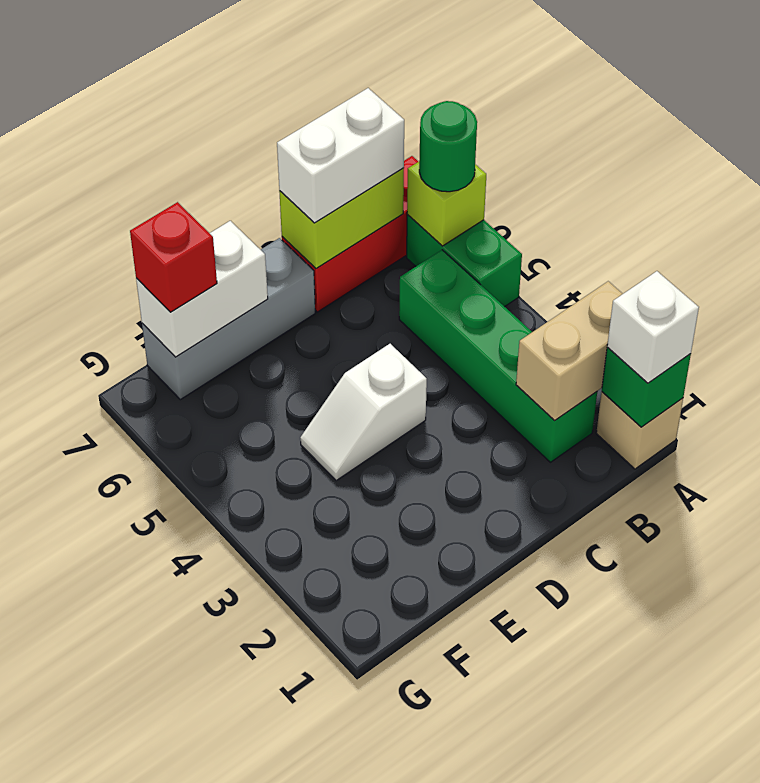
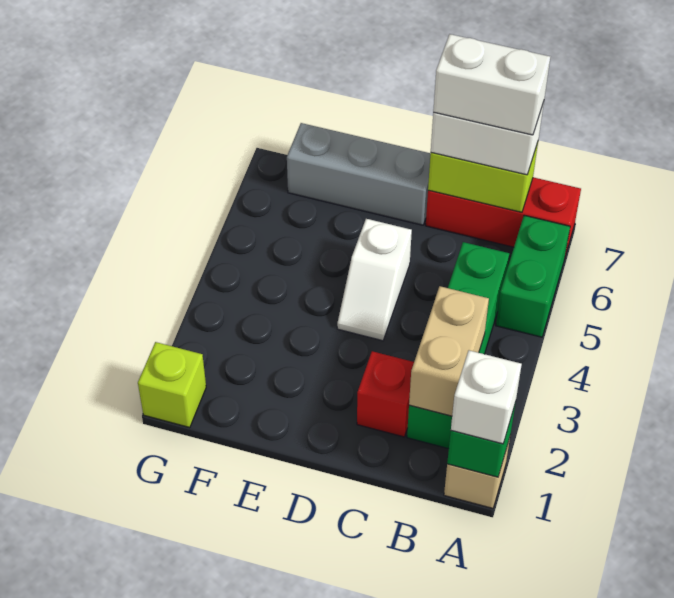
tan brick A2:B2 level 2 -> tan brick B2:B3 level 2
lime brick A6 level 2 -> lime brick G1 level 1
green round brick A6 level 3 -> none
white slope D4:E4 level 1 top D -> white slope D4:D5 level 1 top 5
white brick E7:F7 level 2 -> white brick B7:C7 level 4
red brick F7 level 3 -> red brick C2 level 1

